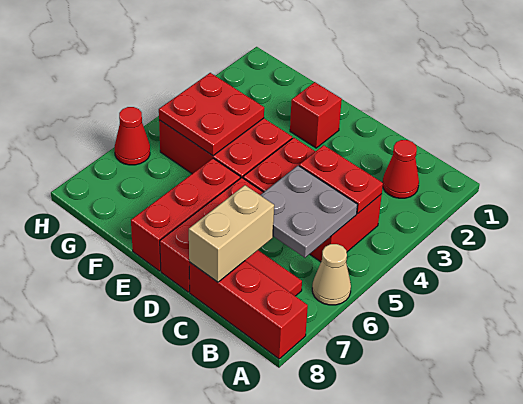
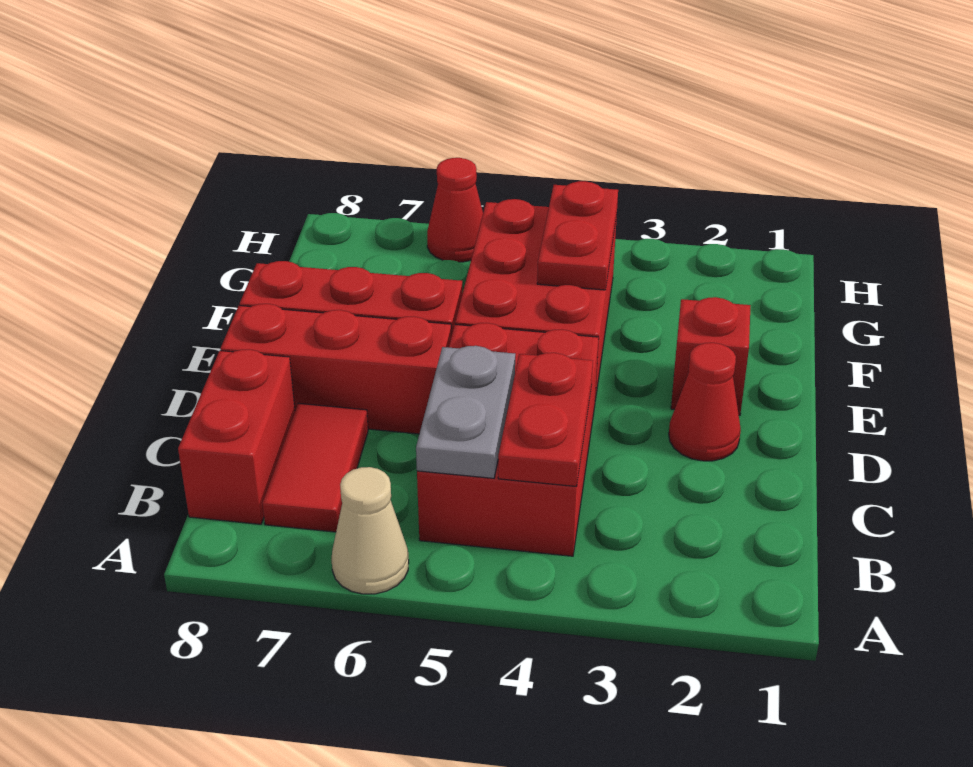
red brick A8:C8 level 1 -> red brick B8:C8 level 1
red cone B2 level 1 -> red cone D2 level 1
grey plate B5:C6 level 2 -> grey plate B5:C5 level 2
tan brick C7:C8 level 2 -> none
red plate F4:G5 level 2 -> red plate F4:G4 level 2

